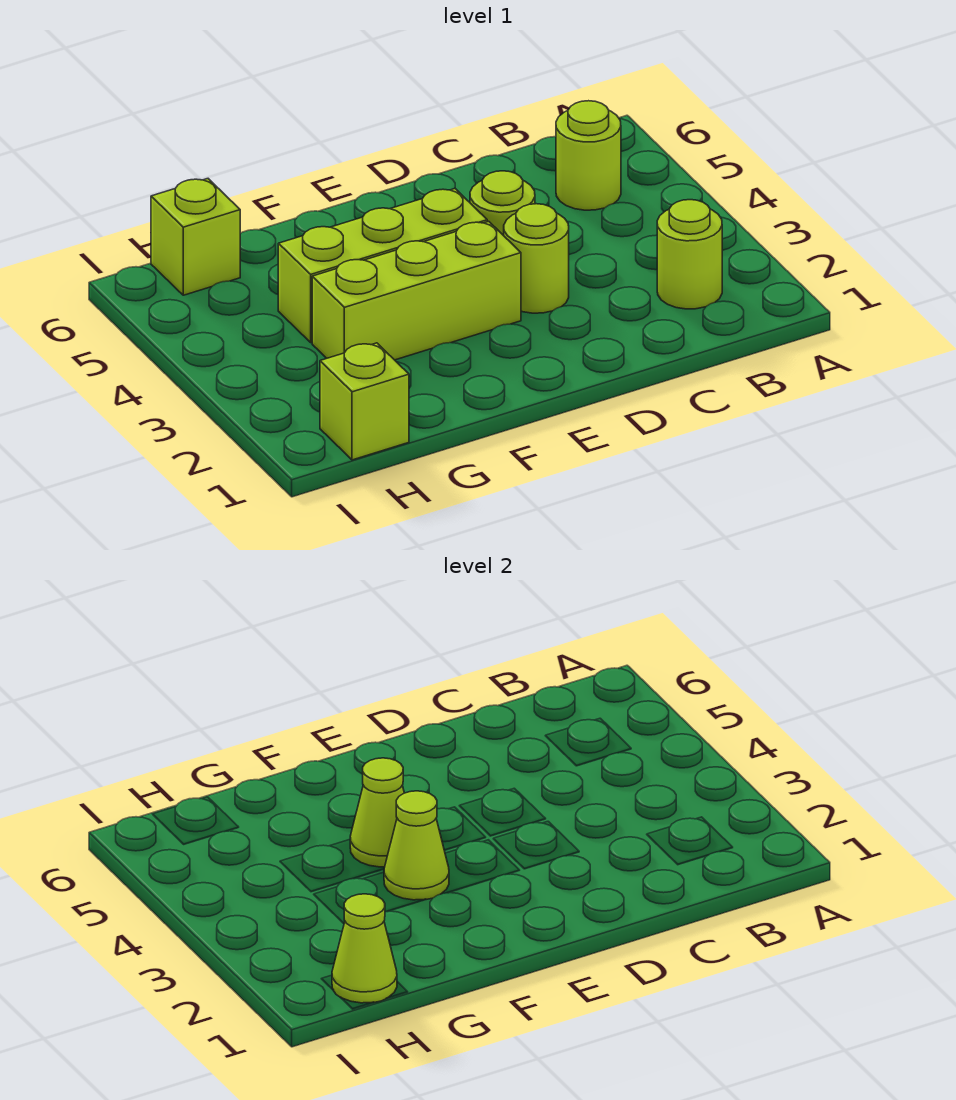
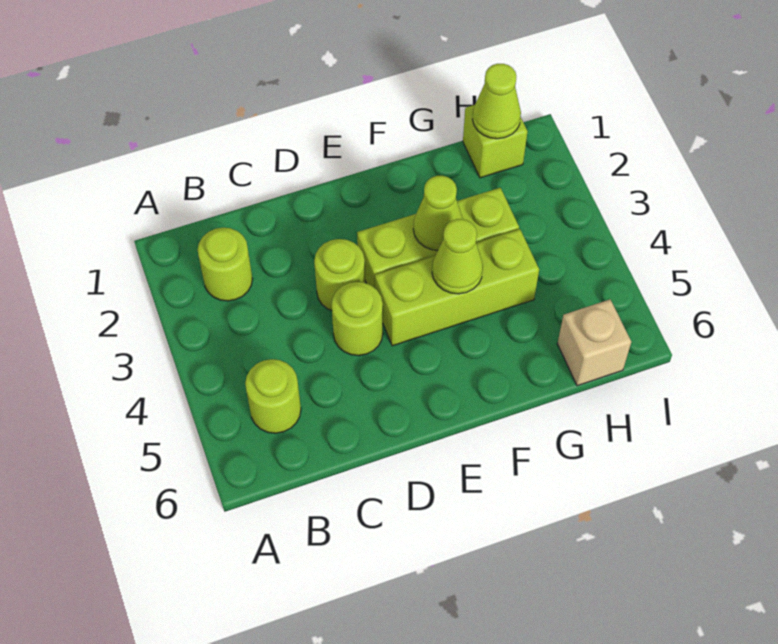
lime brick H6 level 1 -> tan brick H6 level 1

